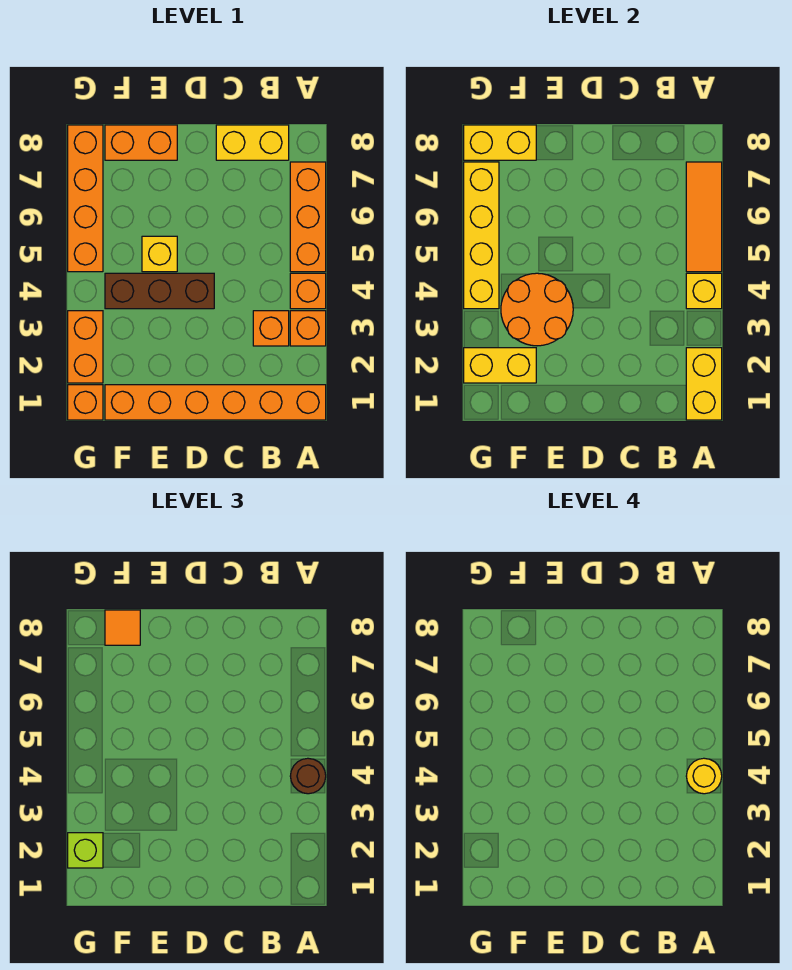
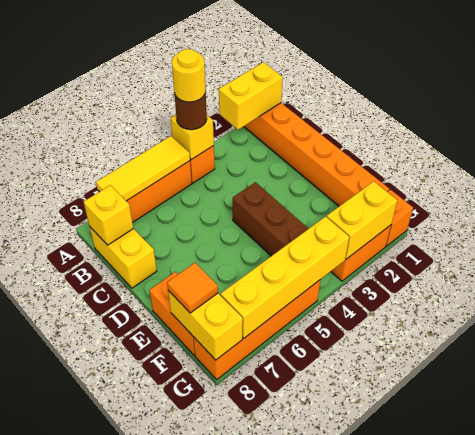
orange brick A3 level 1 -> none
orange tile A5:A7 level 2 -> yellow tile A5:A7 level 2
orange brick B3 level 1 -> none
orange round brick E3:F4 level 2 -> none
yellow brick E5 level 1 -> yellow brick B8 level 2
yellow brick F2:G2 level 2 -> yellow brick G2:G3 level 2
lime brick G2 level 3 -> none

